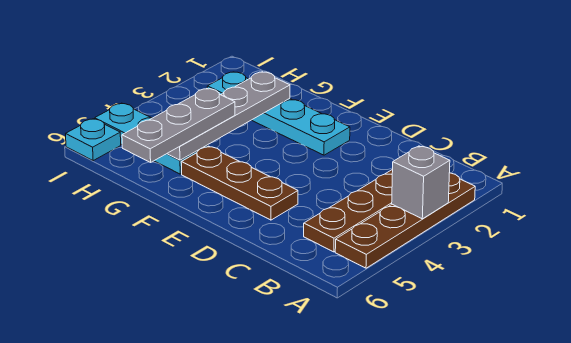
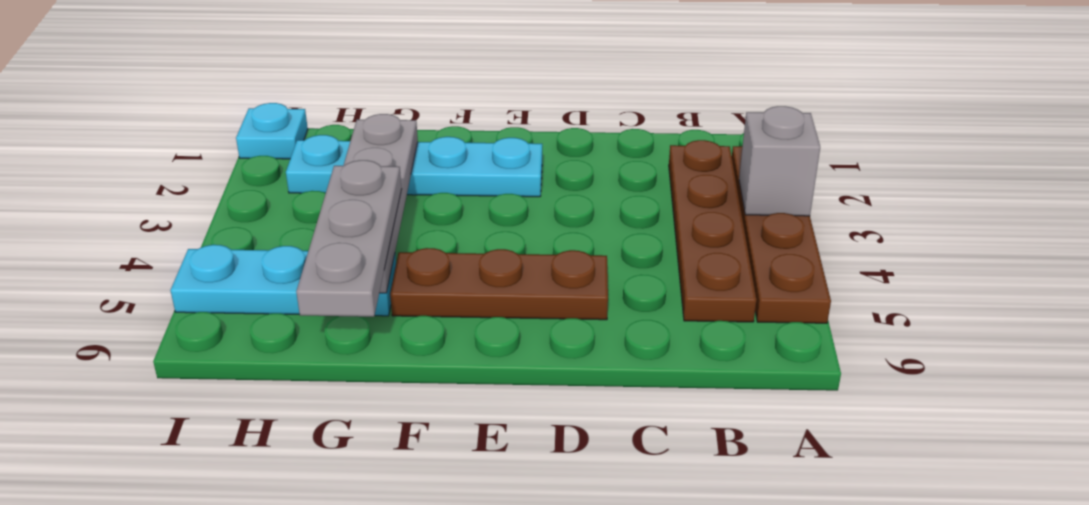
cyan plate I6 level 1 -> cyan plate I1 level 1

